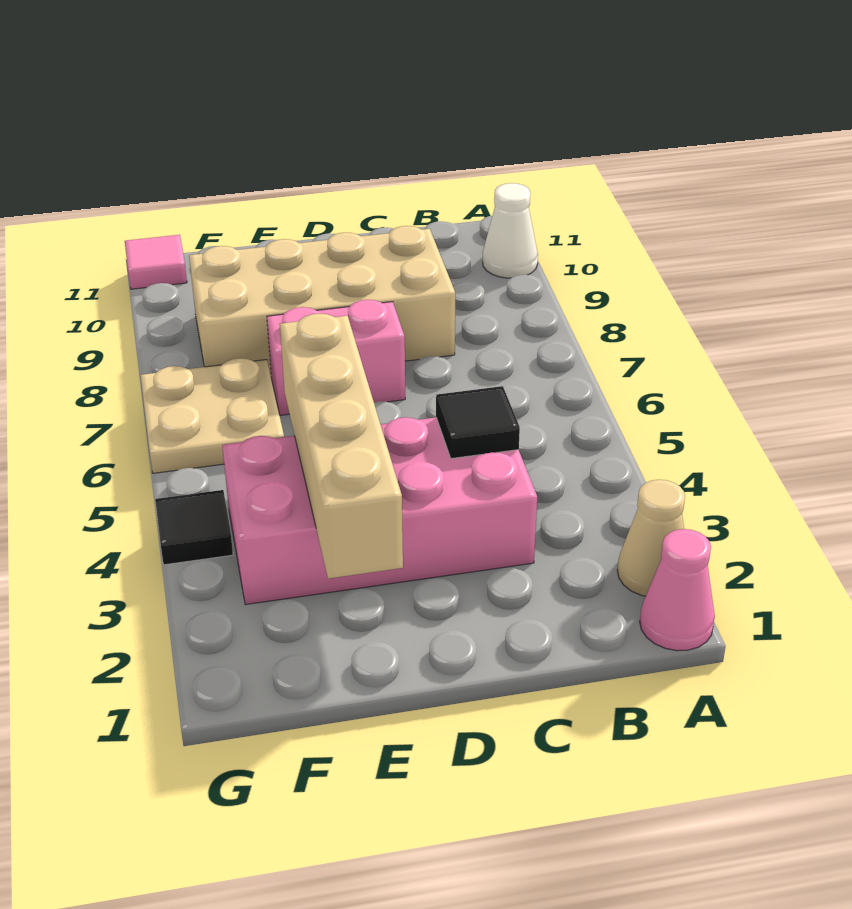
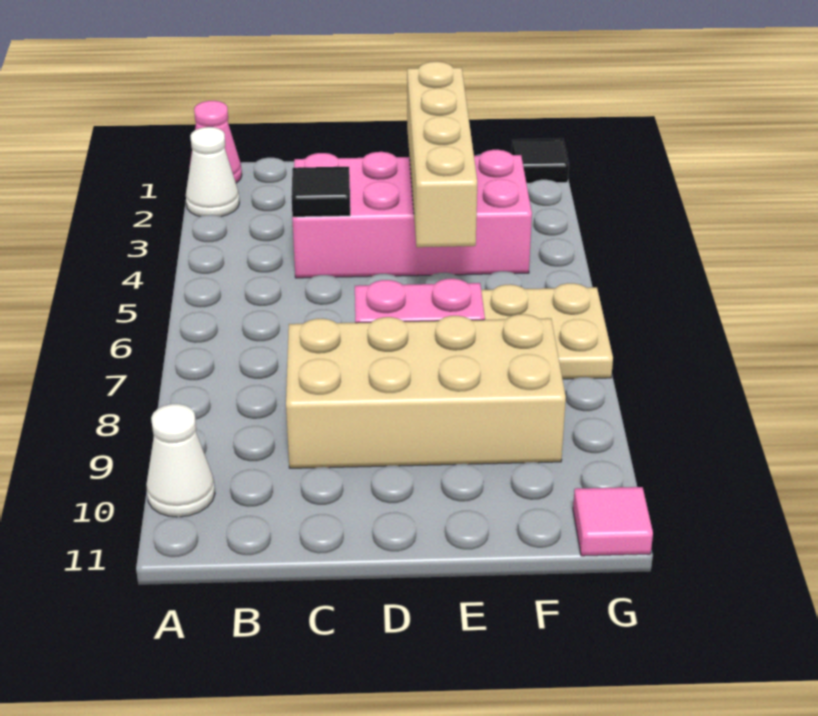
tan cone A2 level 1 -> white cone A2 level 1
black tile G4 level 1 -> black tile G1 level 1

